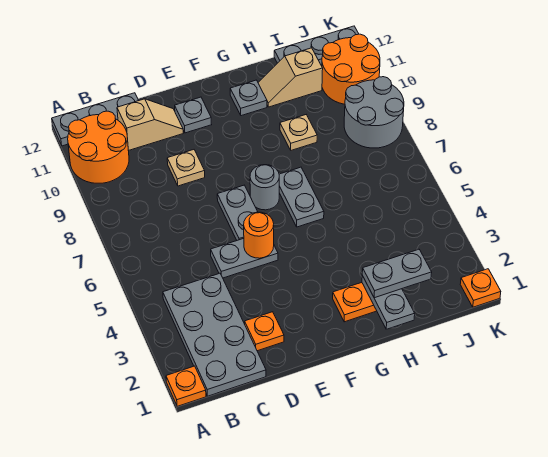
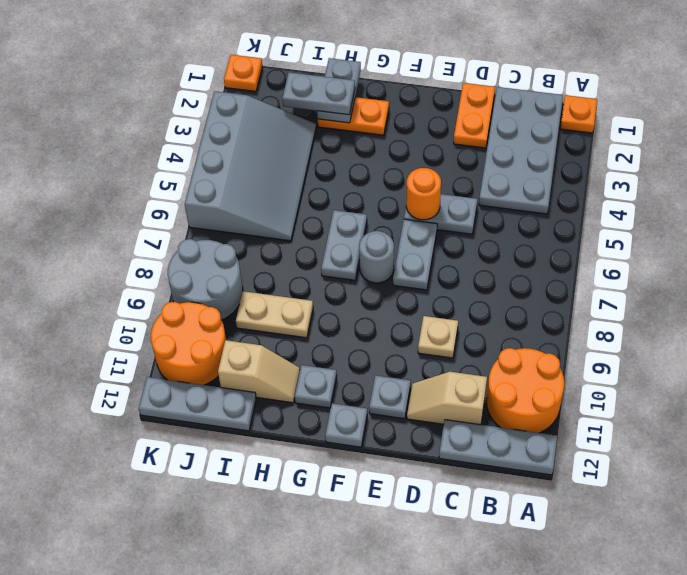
orange plate D2 level 1 -> orange plate D1:D2 level 1
none -> grey plate F12 level 1
tan plate H9 level 1 -> tan plate H9:I9 level 1
none -> grey slope I3:K6 level 1 top K

